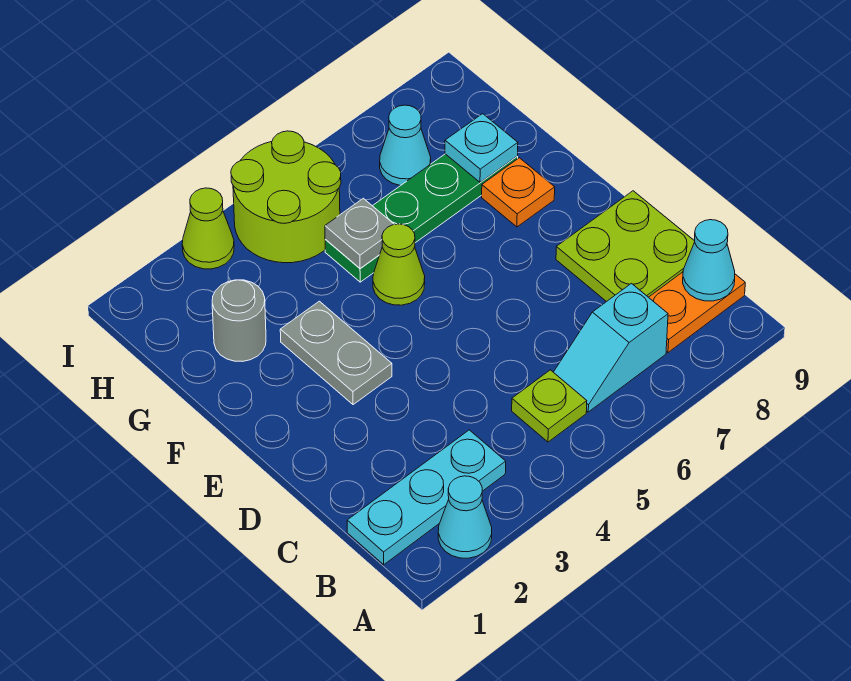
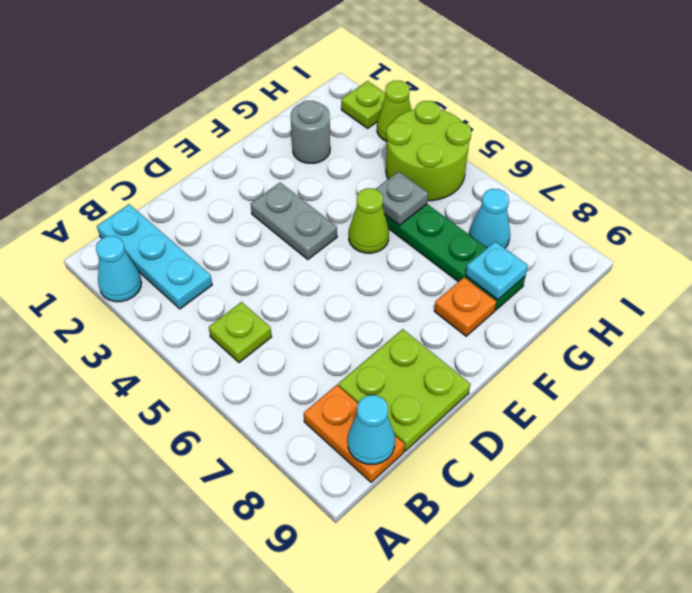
cyan slope B6:B7 level 1 top 7 -> none
grey plate E3:F3 level 1 -> grey plate E3:E4 level 1
none -> lime plate I2 level 1

